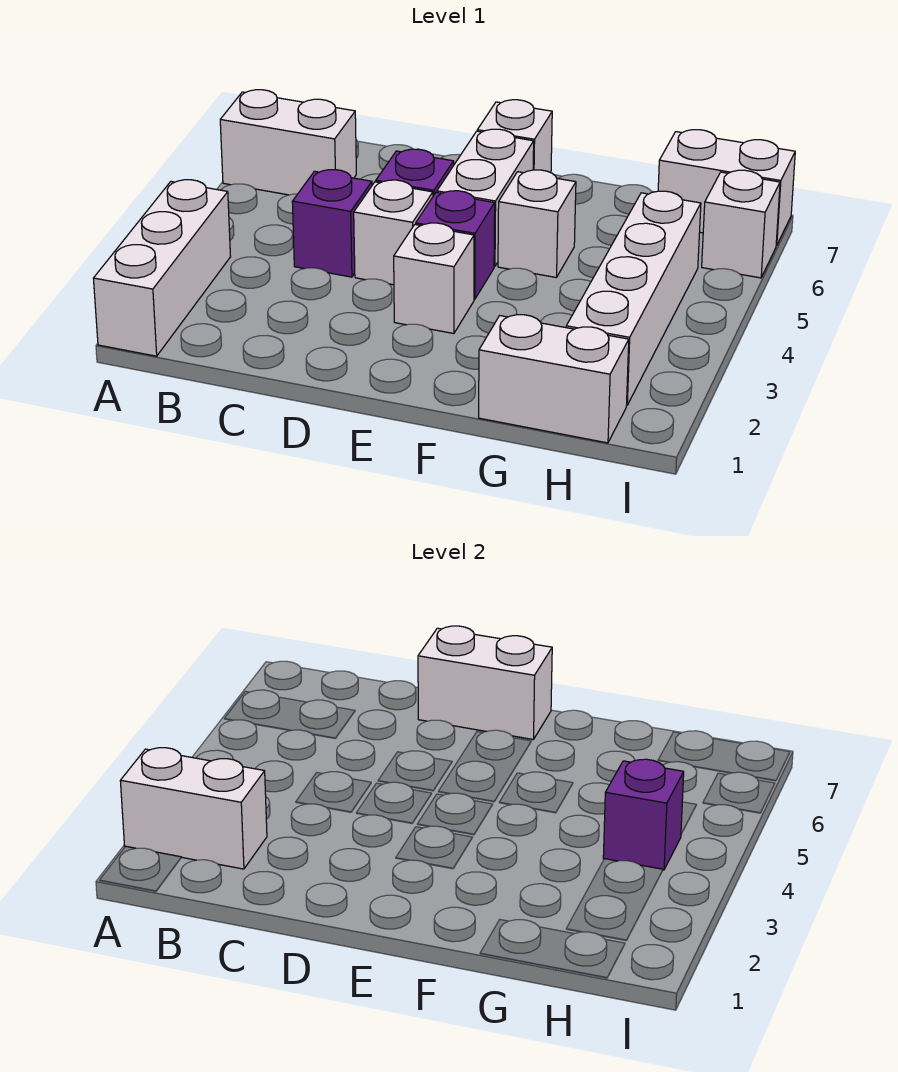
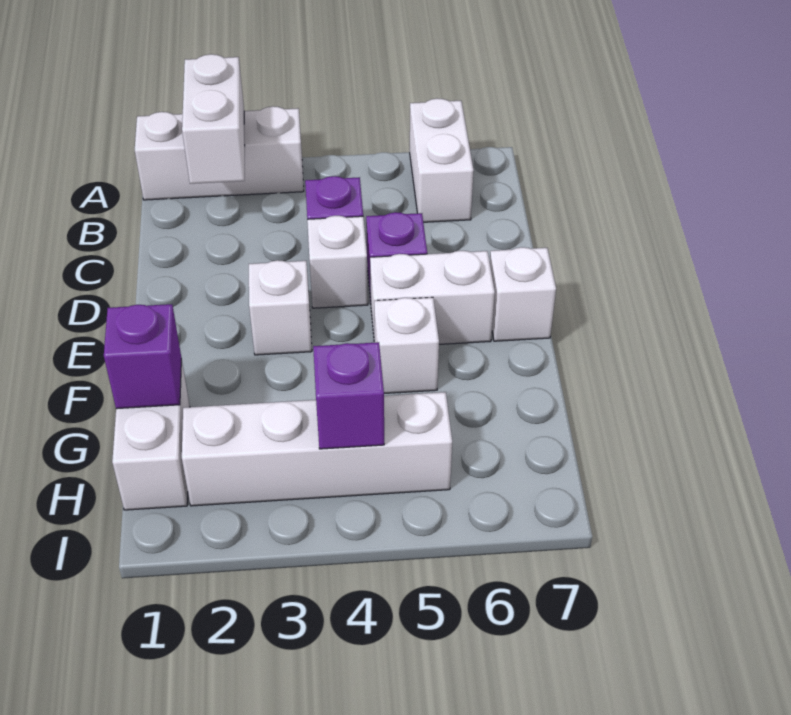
white brick D7:E7 level 2 -> none
purple brick E4 level 1 -> purple brick G1 level 2
white brick H7:I7 level 1 -> none
white brick I6 level 1 -> none

